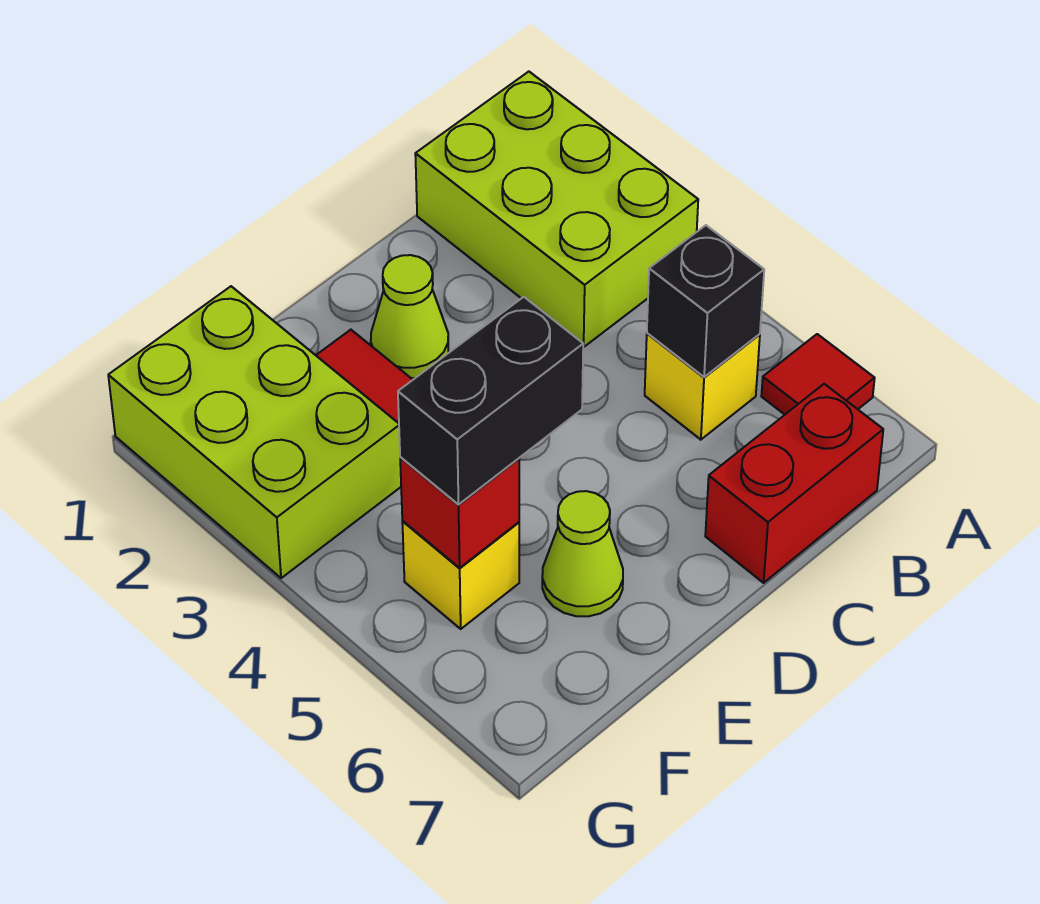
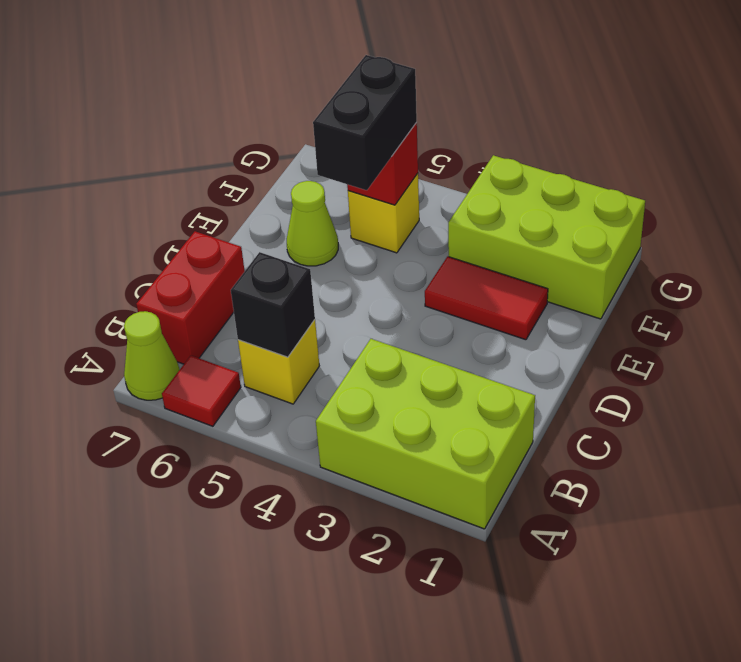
lime cone D2 level 1 -> lime cone A7 level 1

